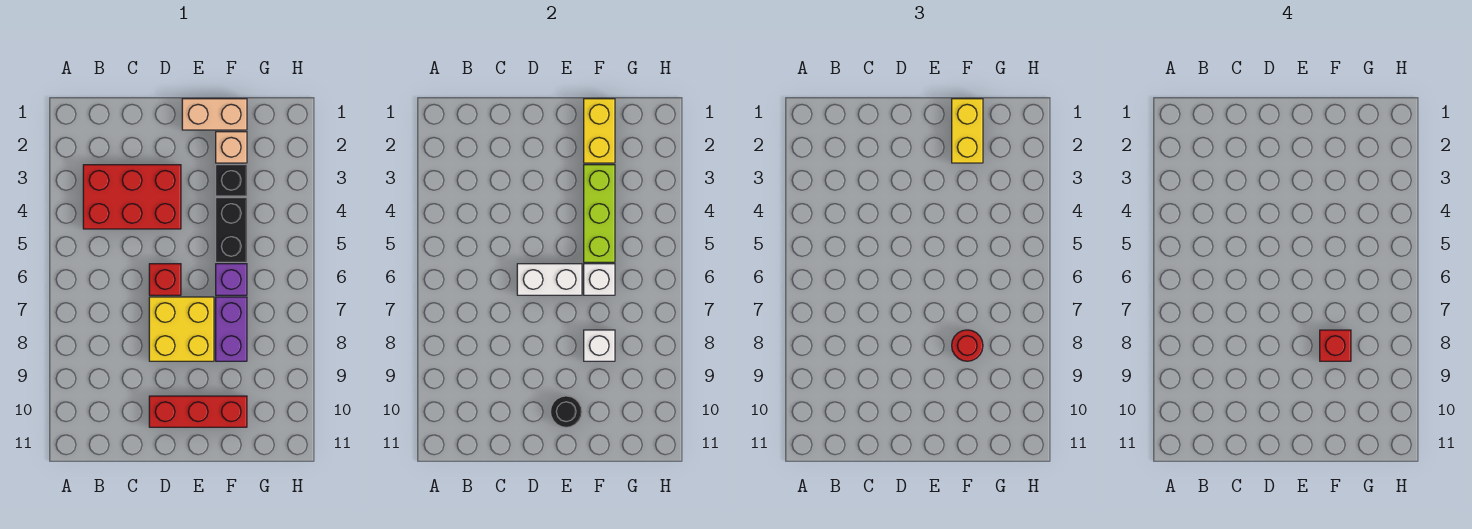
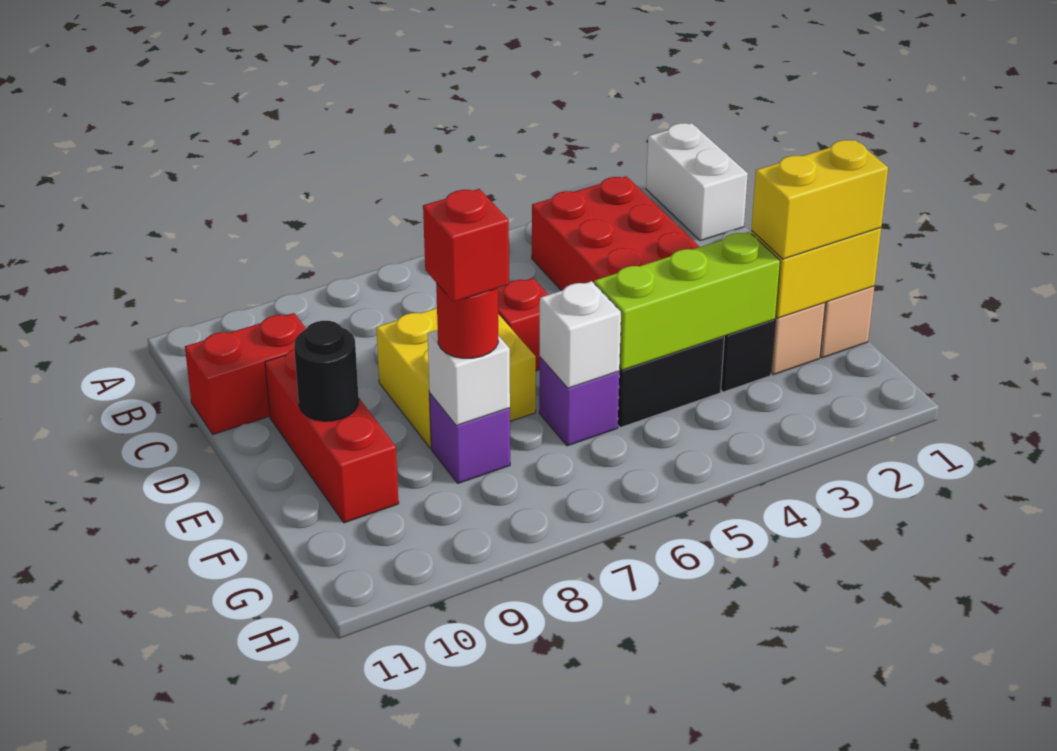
none -> red brick C10:C11 level 1
white brick D6:E6 level 2 -> white brick A1:B1 level 1
purple brick F7:F8 level 1 -> purple brick F8 level 1

